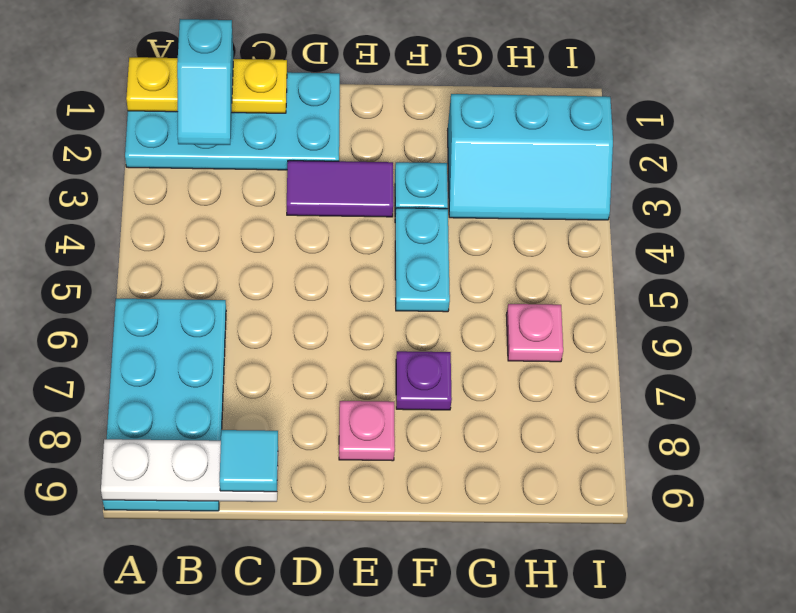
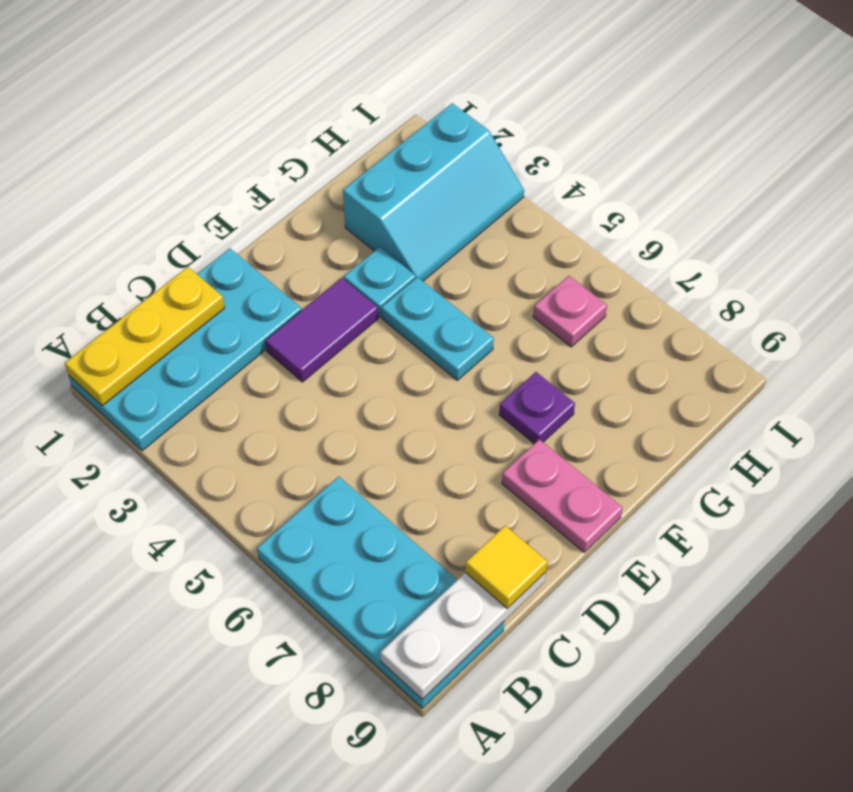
cyan slope B1:B2 level 3 top 1 -> none
cyan tile C9 level 3 -> yellow tile C9 level 3
pink plate E8 level 1 -> pink plate E8:E9 level 1

